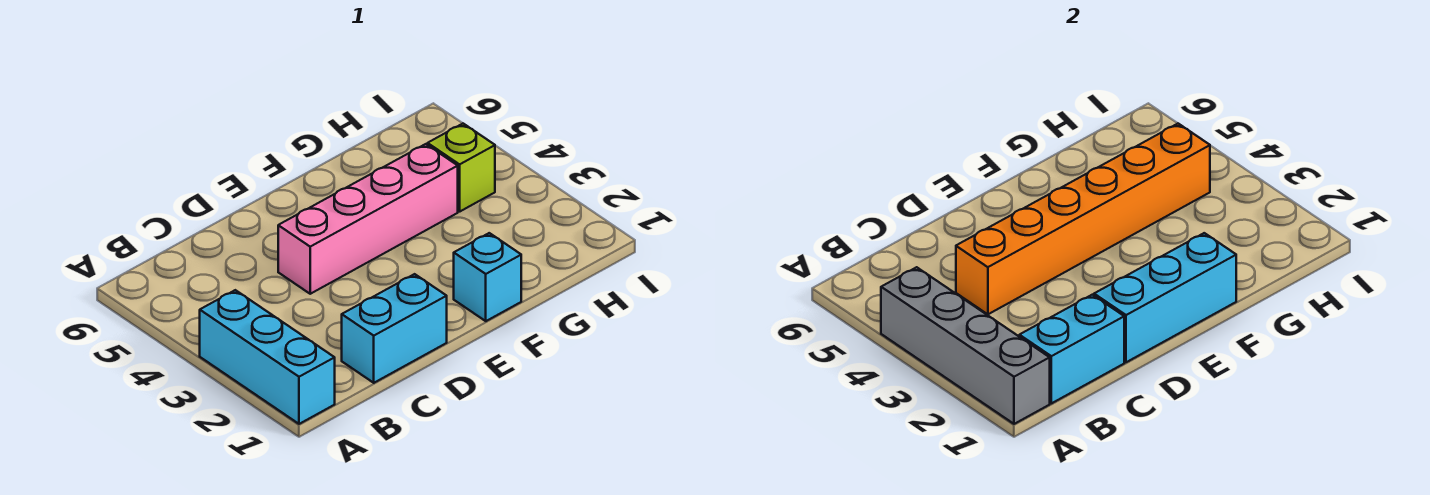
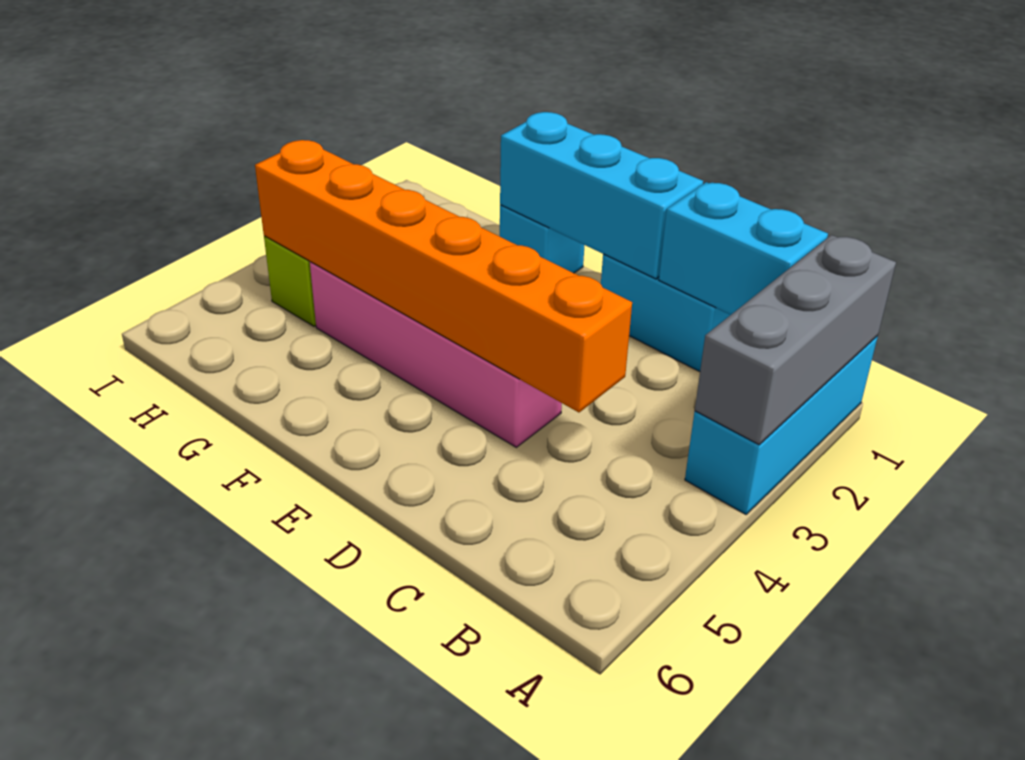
grey brick A1:A4 level 2 -> grey brick A1:A3 level 2

